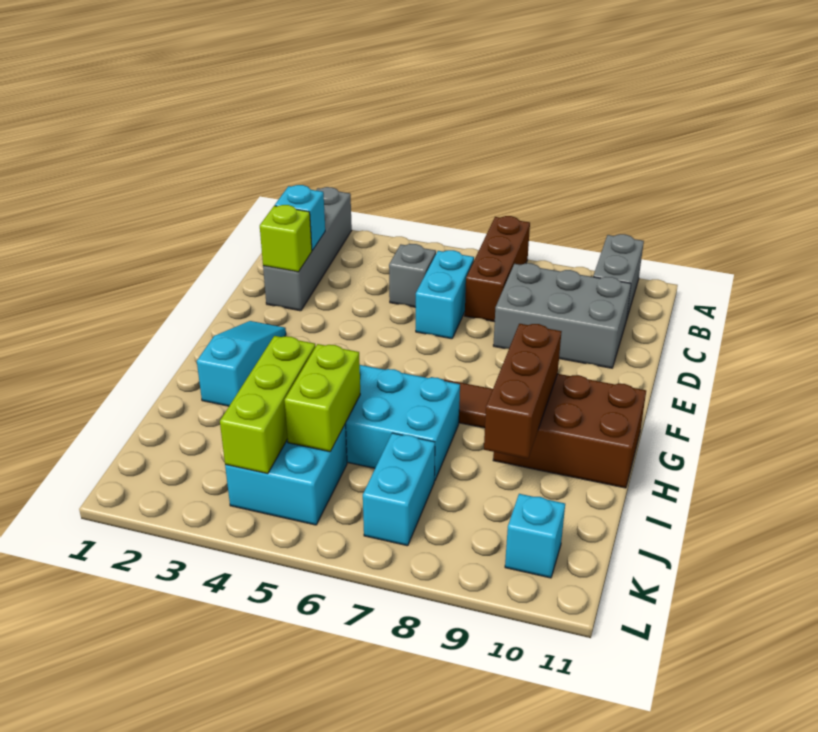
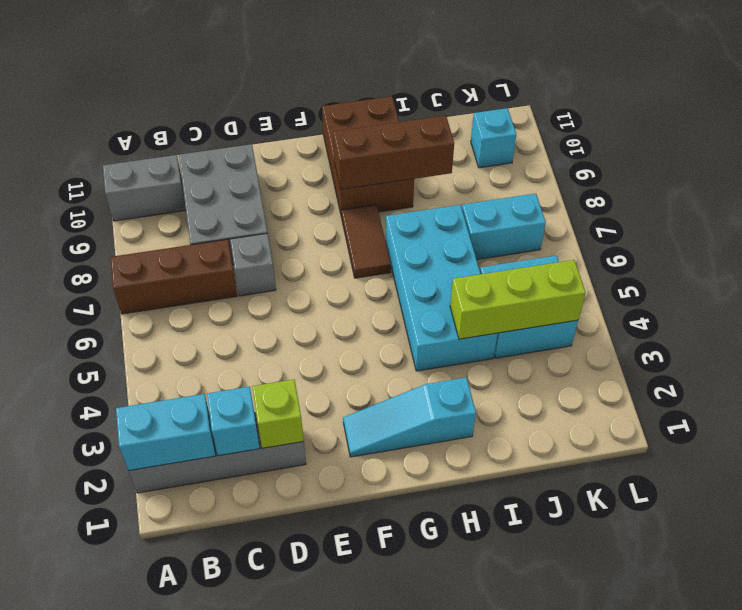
grey brick C5 level 1 -> grey brick D7 level 1
cyan brick C6:D6 level 1 -> cyan brick A2:B2 level 2
lime brick I5:J5 level 2 -> none

